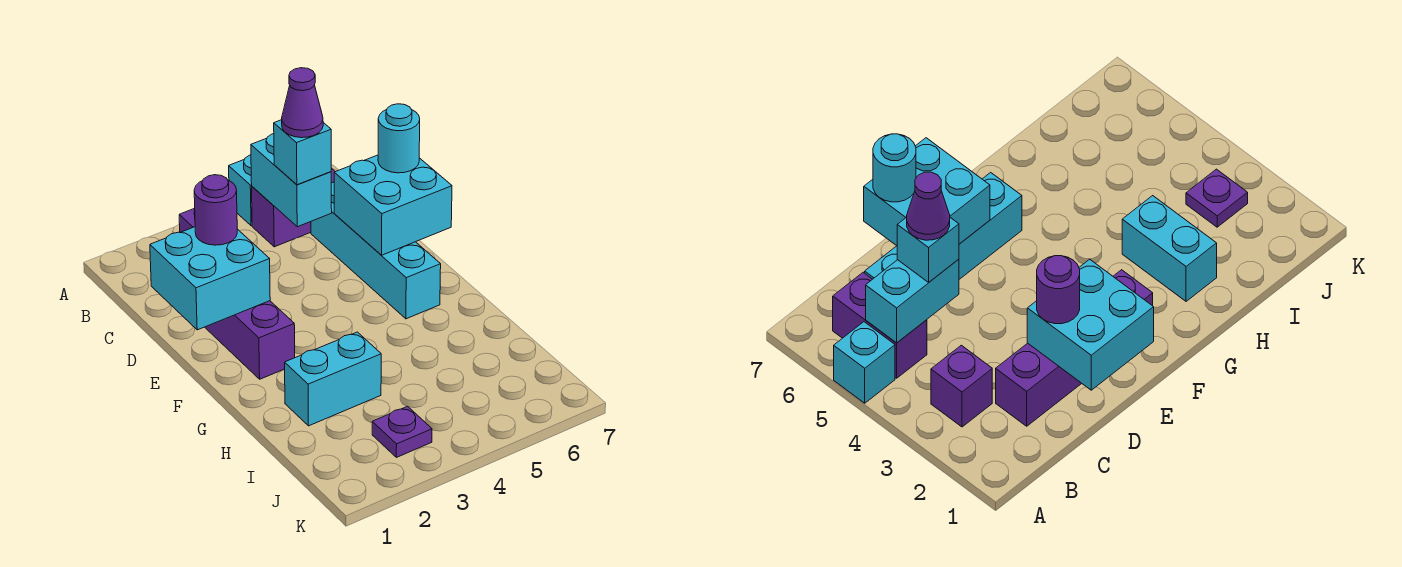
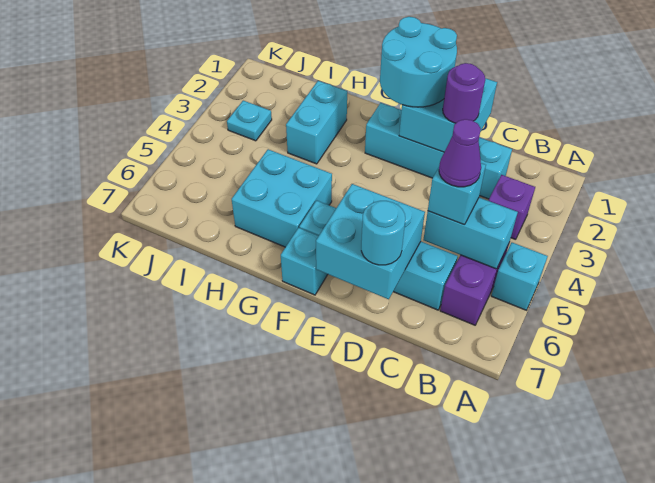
purple brick C2:F2 level 1 -> cyan brick C2:F2 level 1
none -> cyan round brick E1:F2 level 3
none -> cyan brick F7 level 1
none -> cyan brick G5:H6 level 1
purple plate J3 level 1 -> cyan plate J3 level 1

